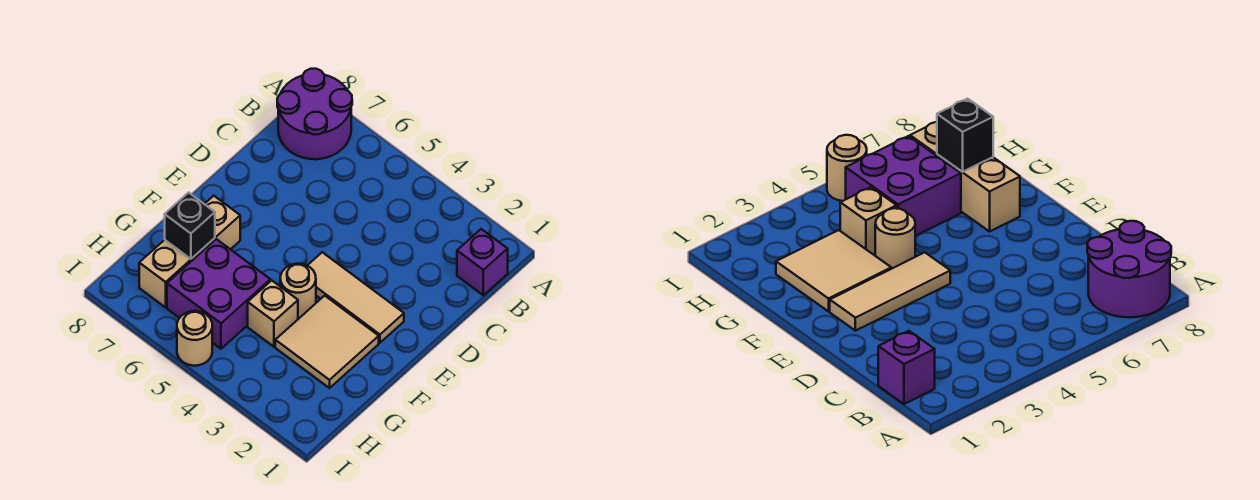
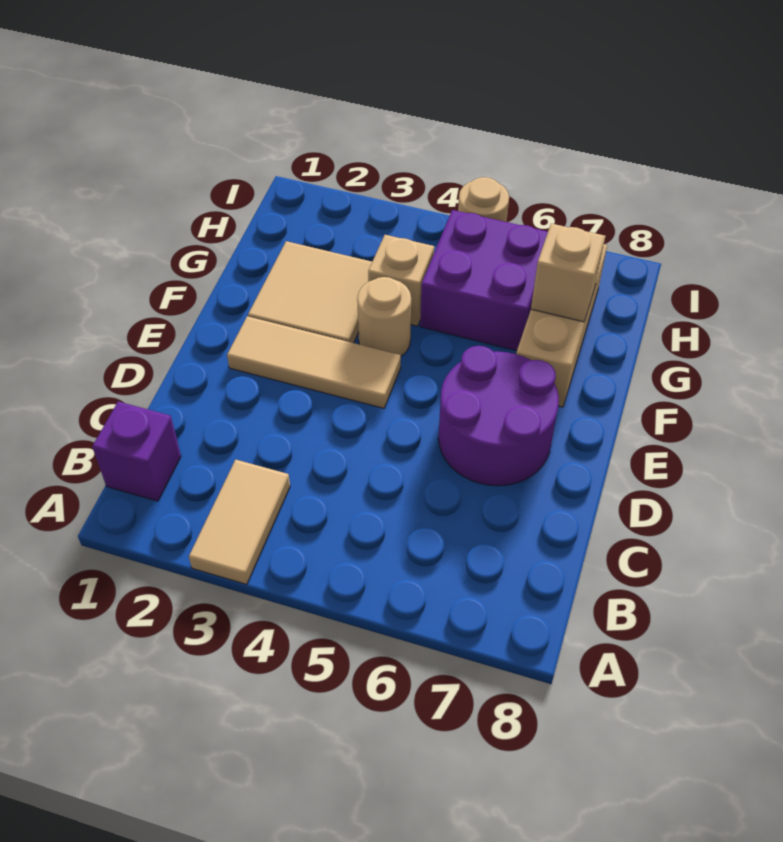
none -> tan tile A3:B3 level 1
purple round brick A7:B8 level 1 -> purple round brick D6:E7 level 1
black brick G7 level 2 -> tan brick G7 level 2

